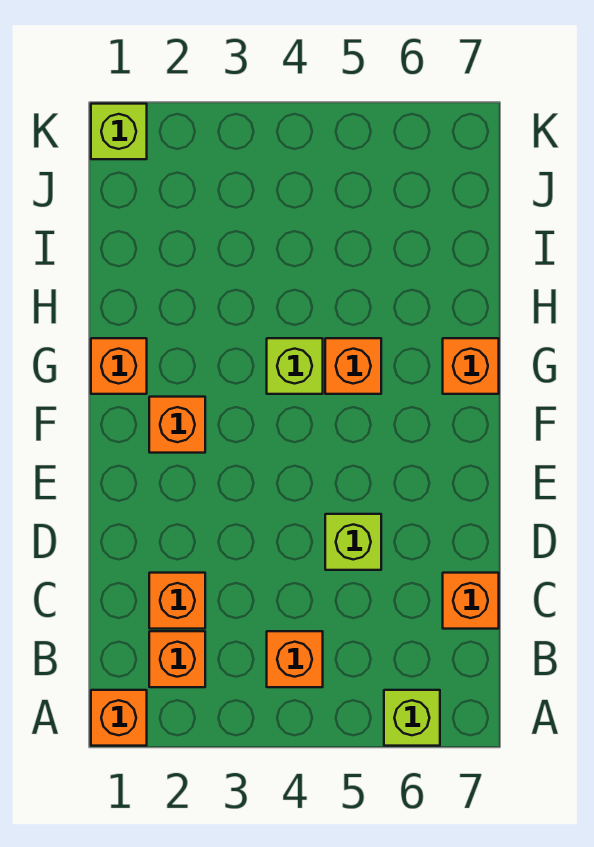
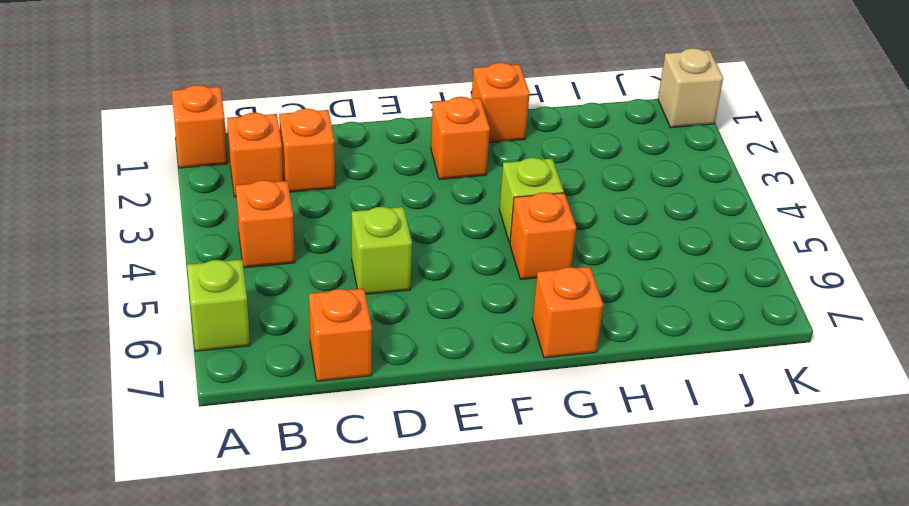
lime brick K1 level 1 -> tan brick K1 level 1

